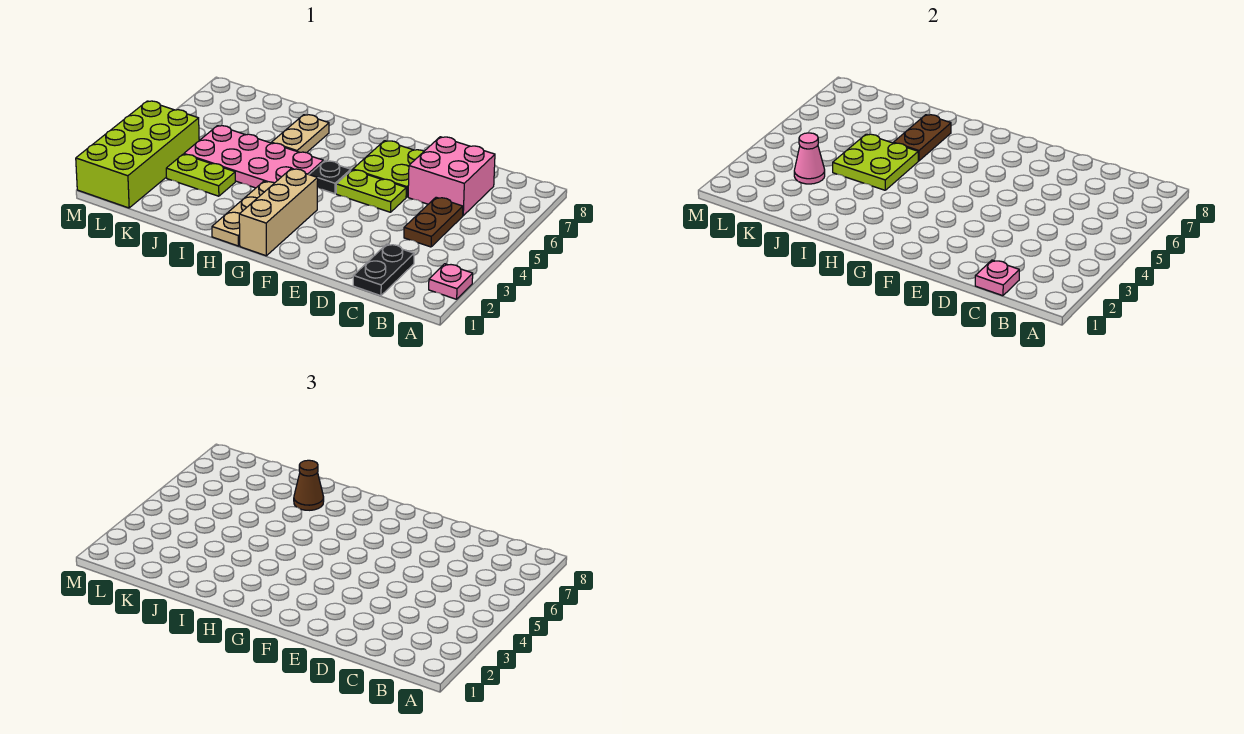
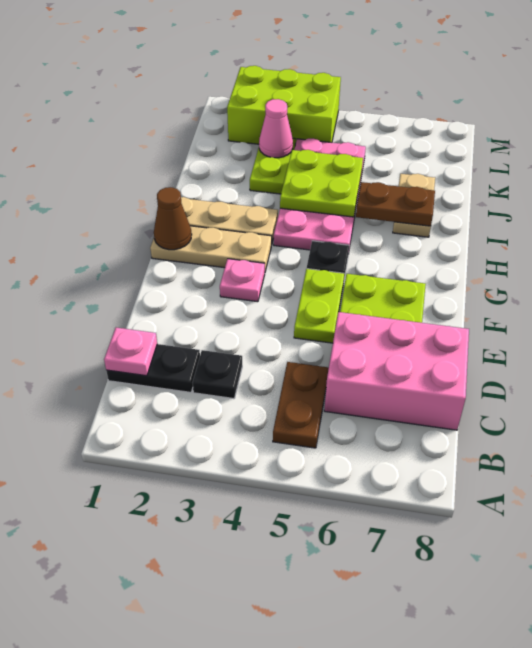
pink plate A2 level 1 -> pink plate F3 level 1
none -> black plate C3 level 1
brown plate C4:C5 level 1 -> brown plate B5:C5 level 1
pink brick C6:D7 level 1 -> pink brick C6:D8 level 1
tan brick G1:G3 level 1 -> tan plate G1:G3 level 1
tan plate I6:I7 level 1 -> tan plate I7:J7 level 1
brown cone I7 level 3 -> brown cone G1 level 2
lime brick L1:M4 level 1 -> lime brick L2:M4 level 1

